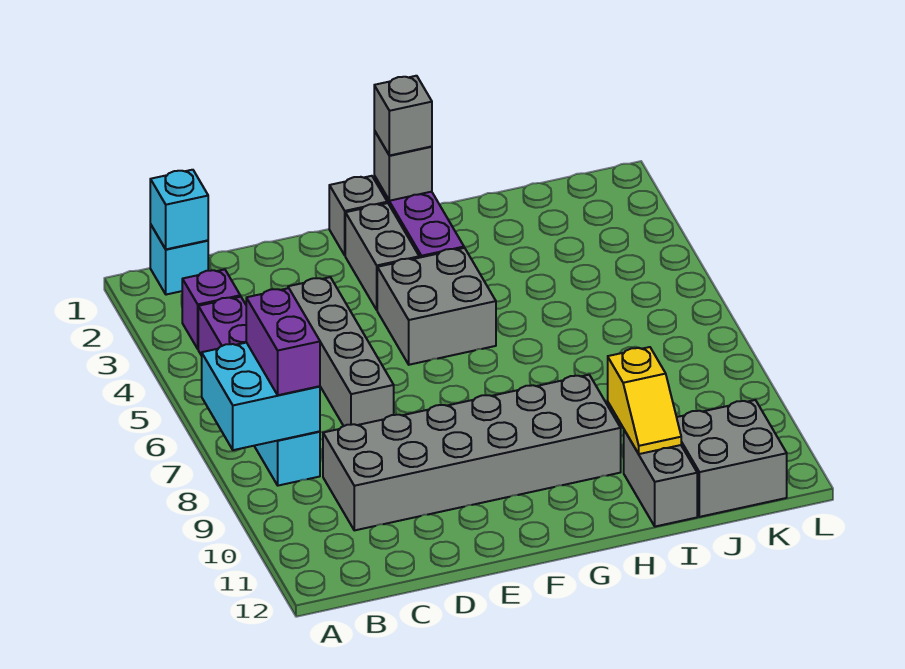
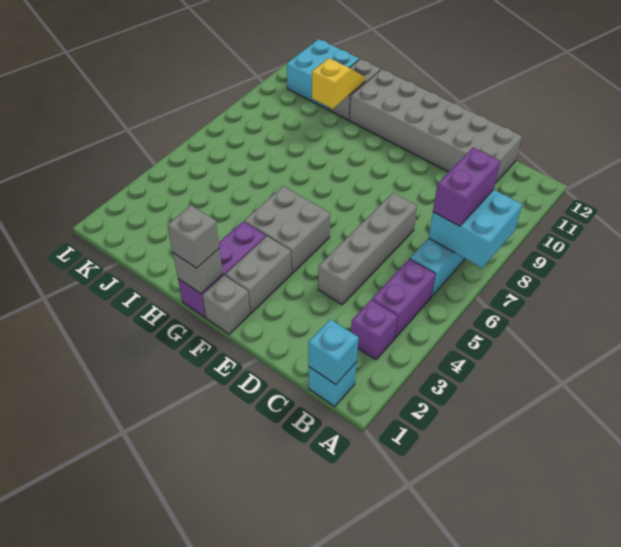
grey brick C9:H10 level 1 -> grey brick C11:H12 level 1
grey brick J11:K12 level 1 -> cyan brick J11:K12 level 1

